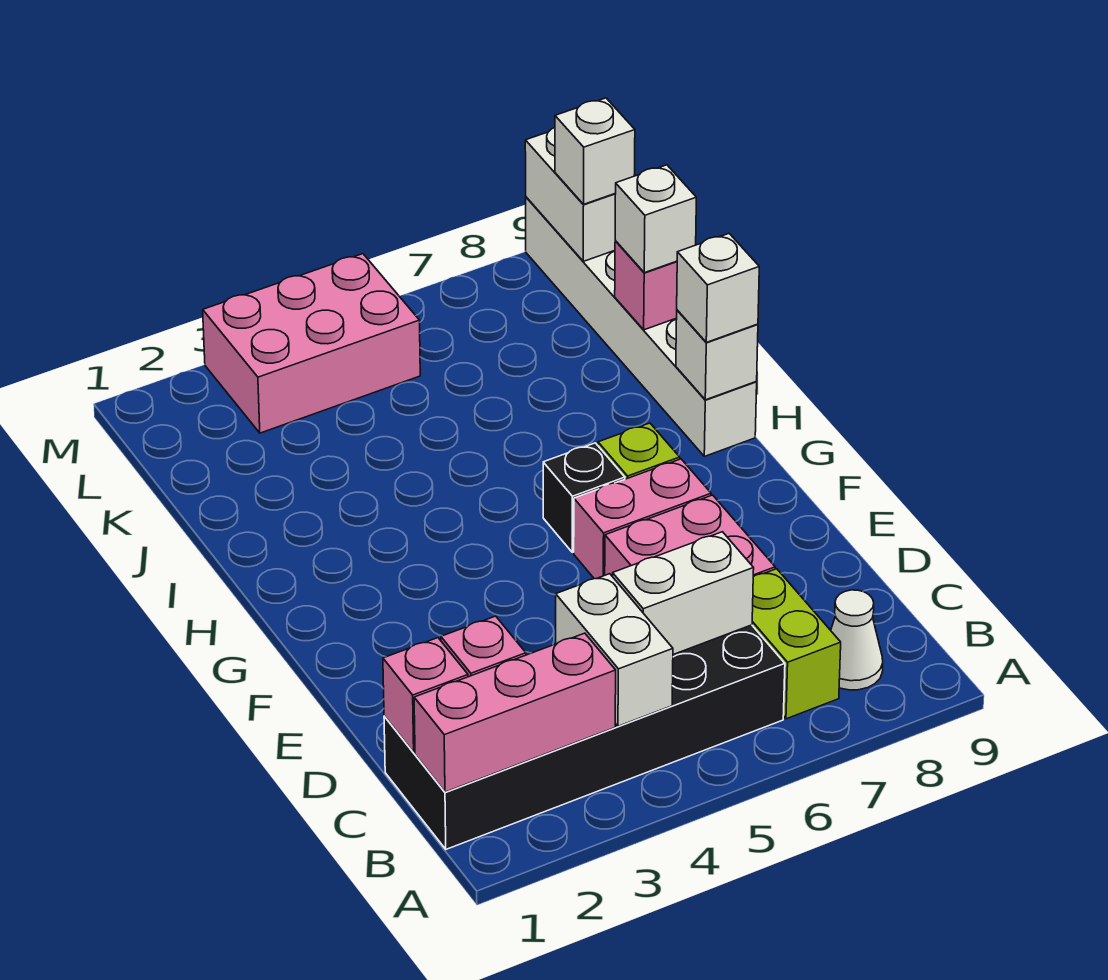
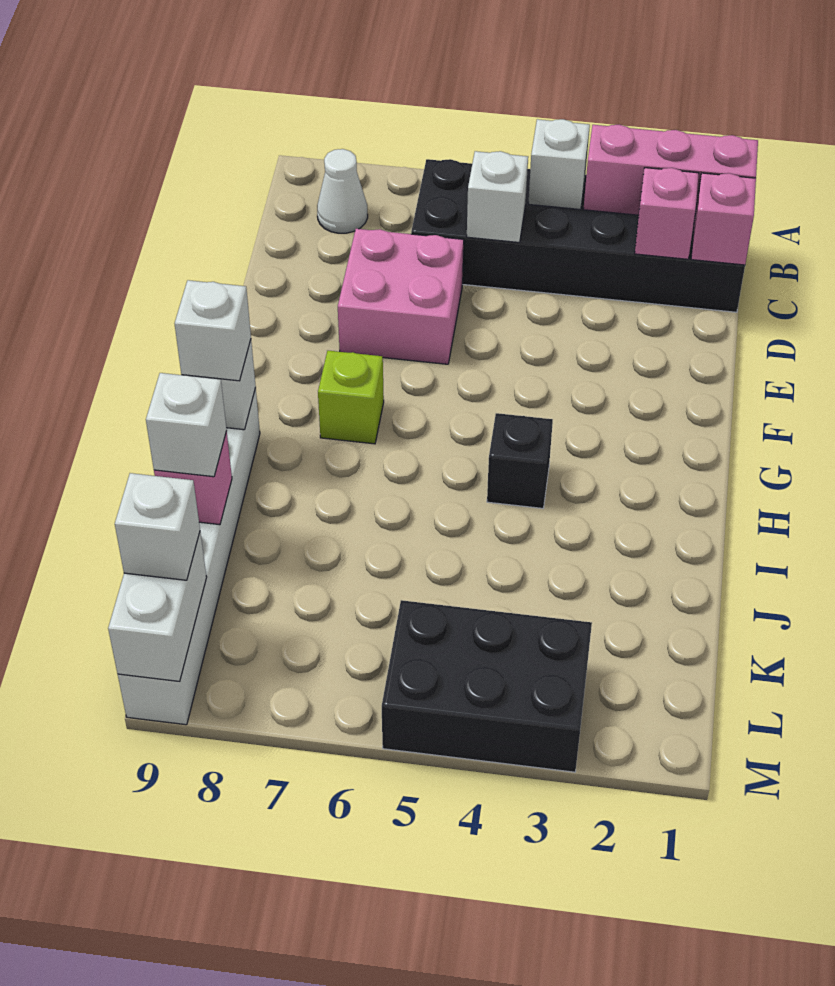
white brick B4:C4 level 2 -> white brick B4 level 2
lime brick B7:C7 level 1 -> none
white brick C5:C6 level 2 -> white brick C5 level 2
pink brick F6:F7 level 1 -> none
black brick G6 level 1 -> black brick H4 level 1
pink brick L3:M5 level 1 -> black brick L3:M5 level 1

